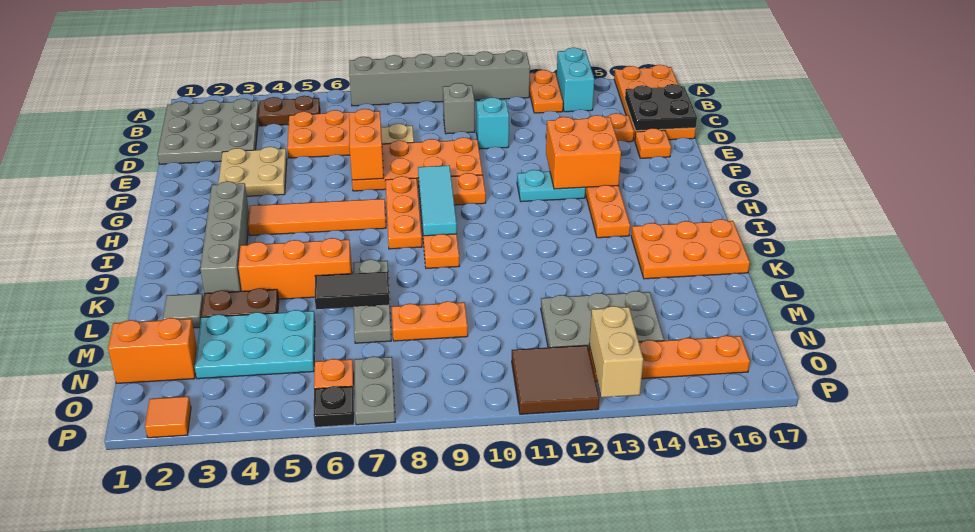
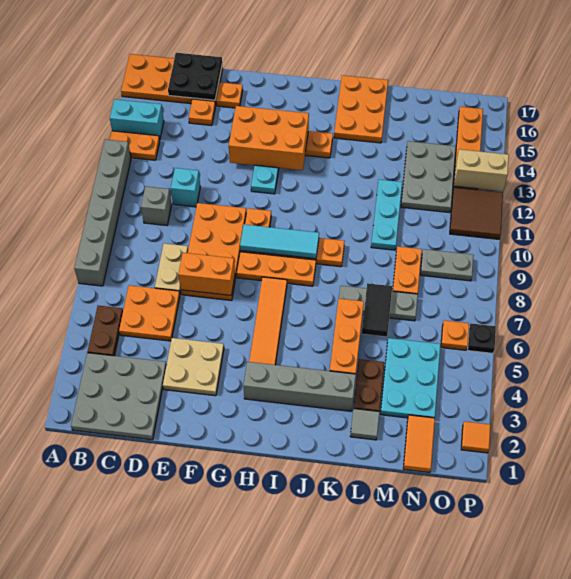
orange brick F13:G14 level 2 -> orange brick F13:H14 level 2
none -> cyan plate L10:L12 level 1
orange brick N1:N2 level 1 -> orange tile N1:N2 level 1
grey plate O7:P7 level 1 -> grey plate N9:O9 level 1

